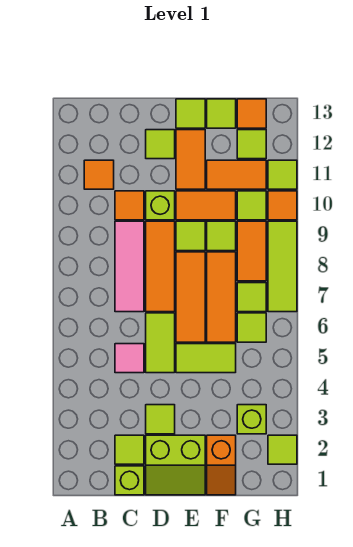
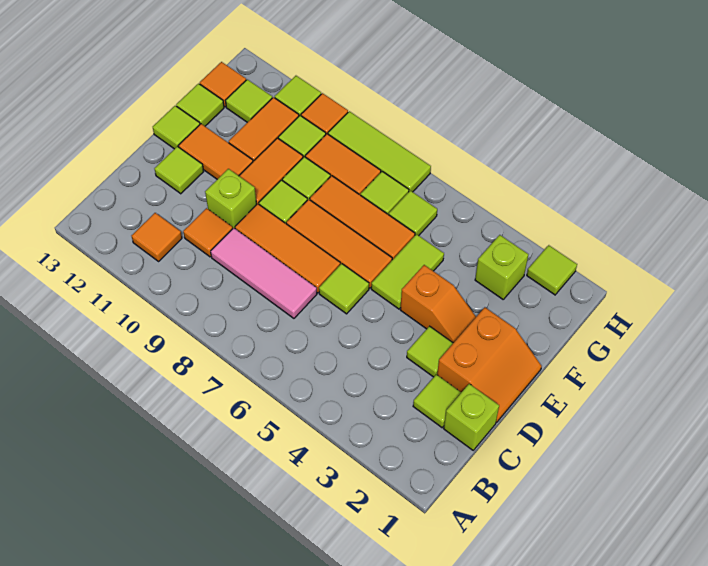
pink tile C5 level 1 -> none
lime slope D1:E2 level 1 top 2 -> orange slope D1:E2 level 1 top 2
lime tile D5:D6 level 1 -> lime tile D6 level 1
orange slope F1:F2 level 1 top 2 -> orange slope E3:E4 level 1 top 4

